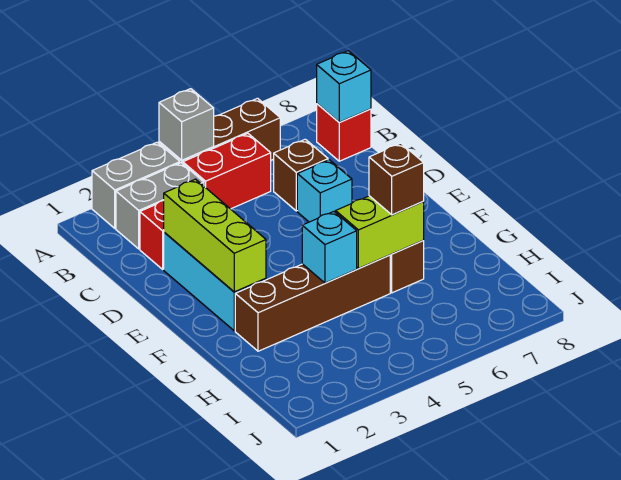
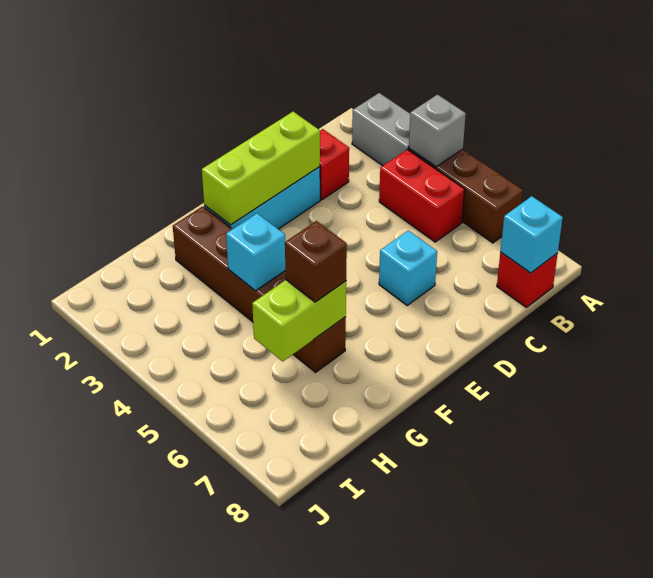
grey brick B2:B3 level 1 -> none
brown brick C6 level 1 -> none
lime brick G5:G6 level 2 -> lime brick G6:H6 level 2

